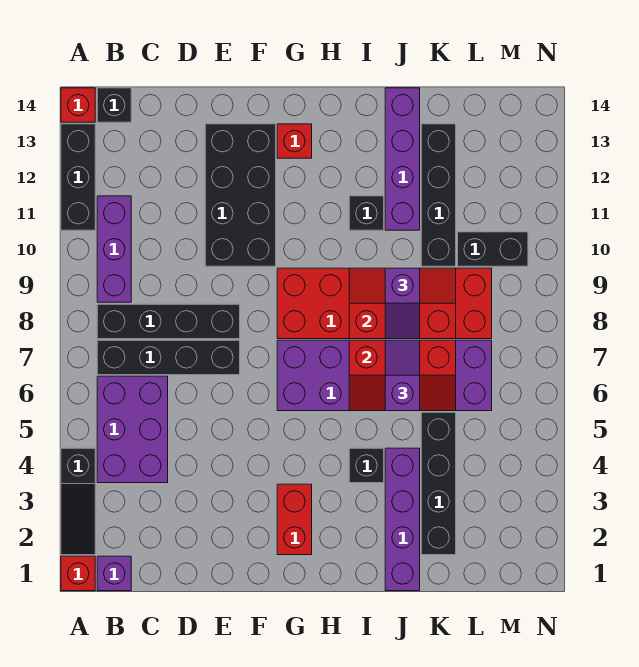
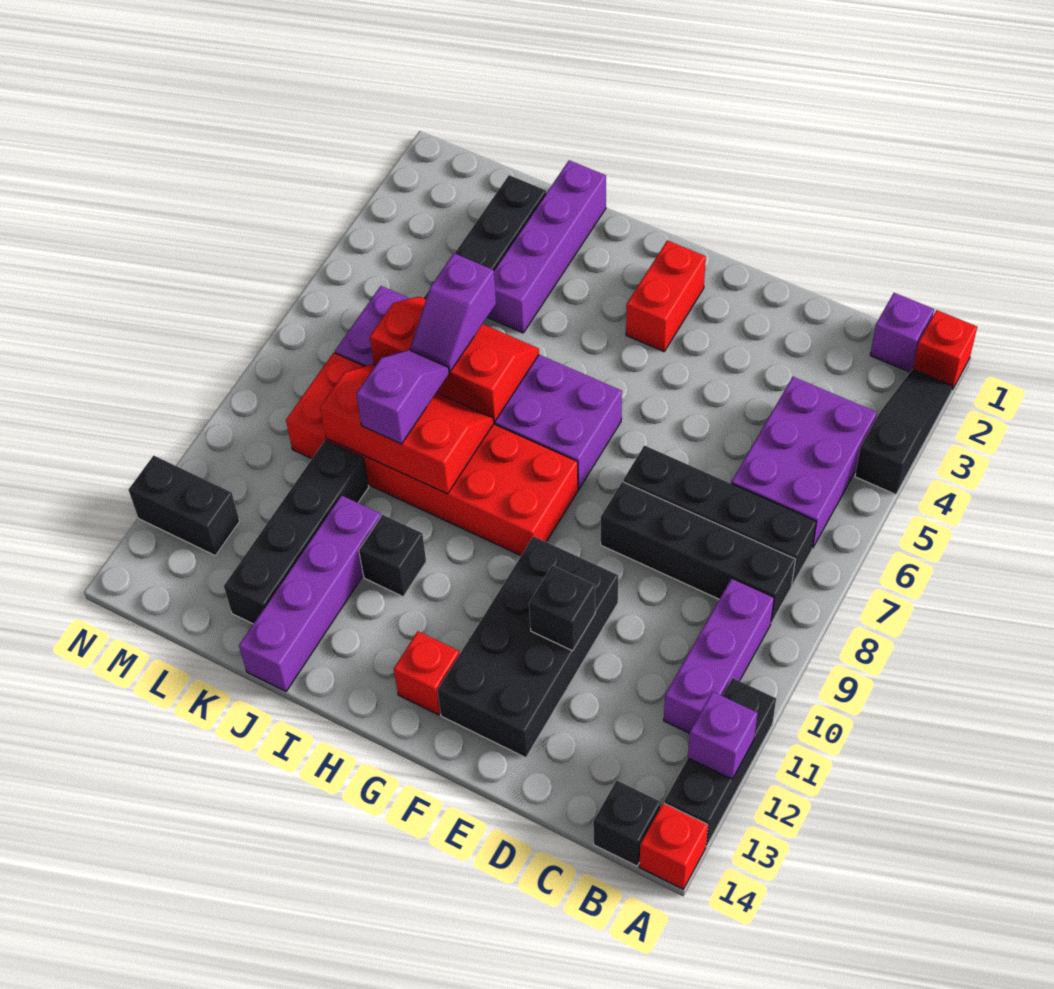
none -> purple brick A12 level 2
black brick I4 level 1 -> black brick E11 level 2
red slope I8:K9 level 2 top 8 -> red slope I8:K9 level 2 top 9
black brick L10:M10 level 1 -> black brick M12:N12 level 1

